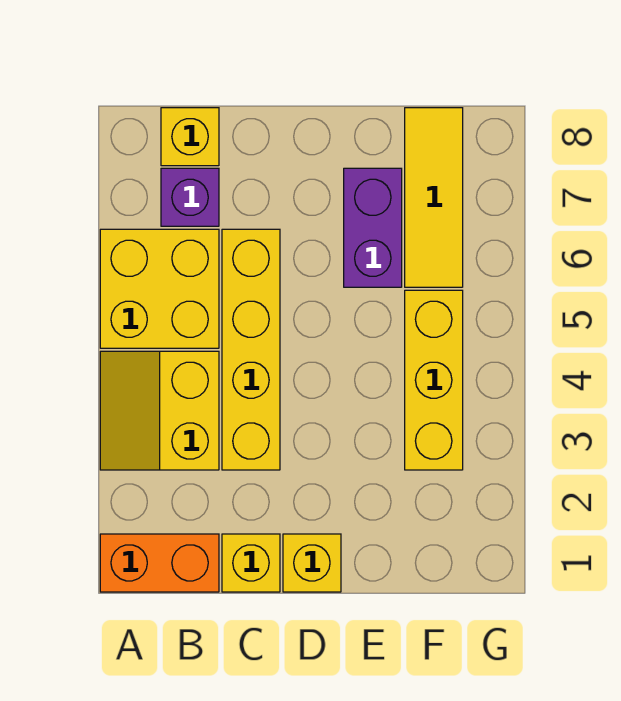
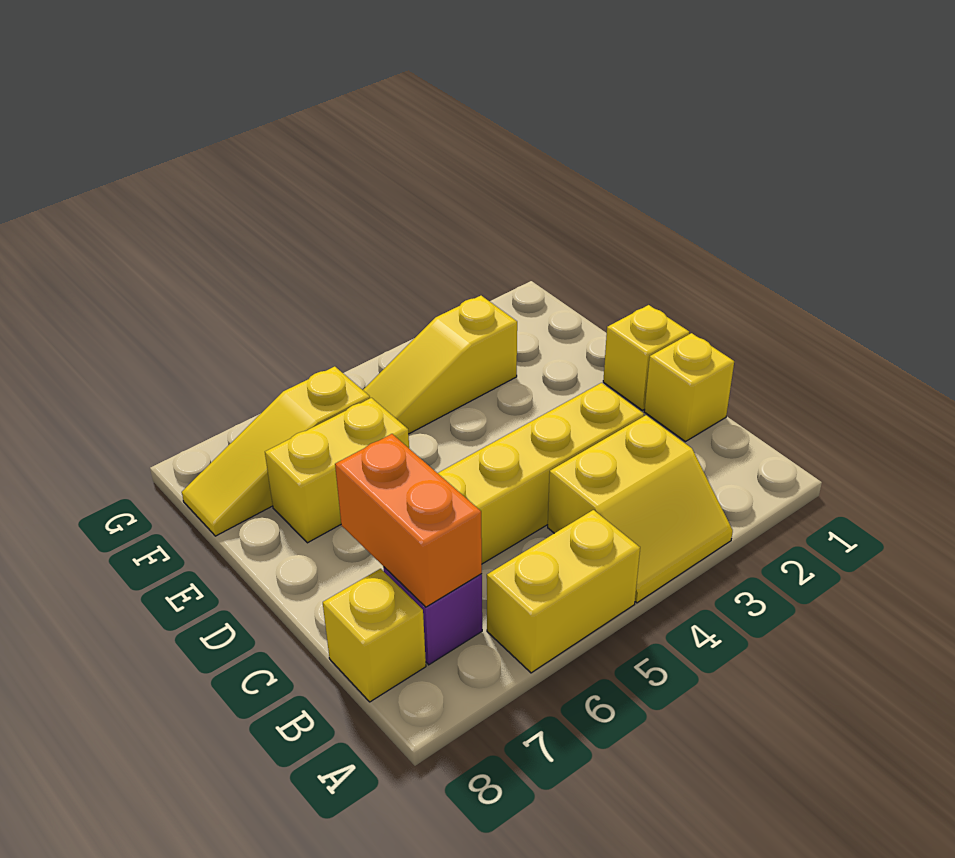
orange brick A1:B1 level 1 -> orange brick B7:C7 level 2
yellow brick A5:B6 level 1 -> yellow brick A5:A6 level 1
purple brick E6:E7 level 1 -> yellow brick E6:E7 level 1
yellow brick F3:F5 level 1 -> yellow slope F3:F5 level 1 top 3
yellow tile F6:F8 level 1 -> yellow slope F6:F8 level 1 top 6

